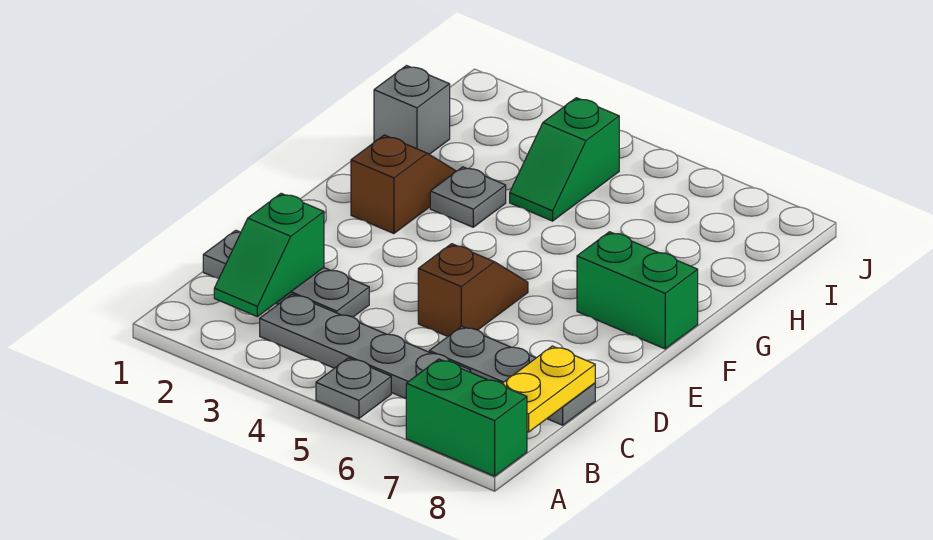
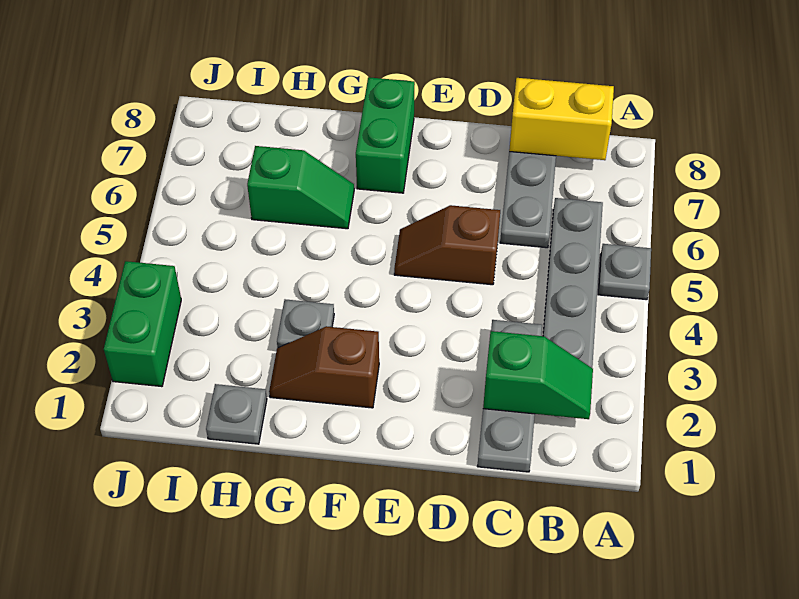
green brick A7:A8 level 1 -> green brick J2:J3 level 1
yellow plate B8:C8 level 2 -> yellow brick B8:C8 level 2
grey brick H1 level 1 -> grey plate H1 level 1
green slope H4:I4 level 1 top I -> green slope G6:H6 level 1 top H

